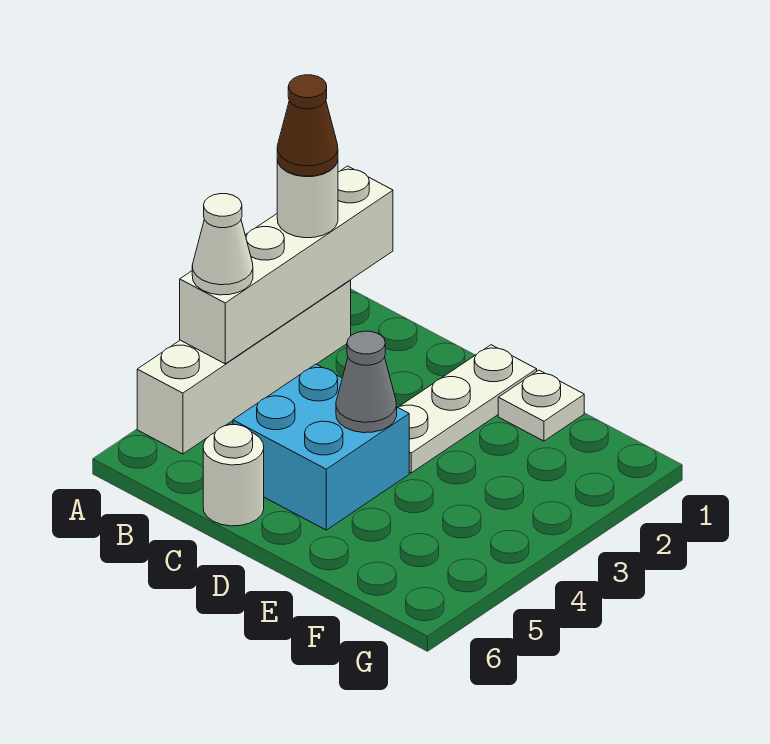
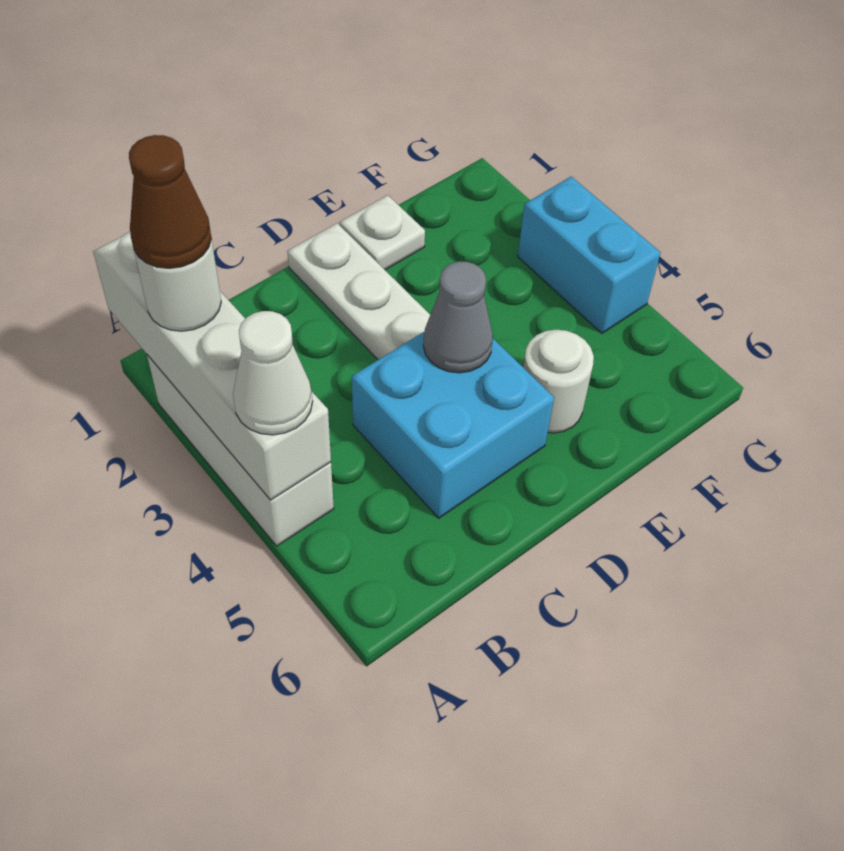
white brick A2:A5 level 1 -> white brick A2:A4 level 1
white round brick C6 level 1 -> white round brick E5 level 1
none -> cyan brick G3:G4 level 1

